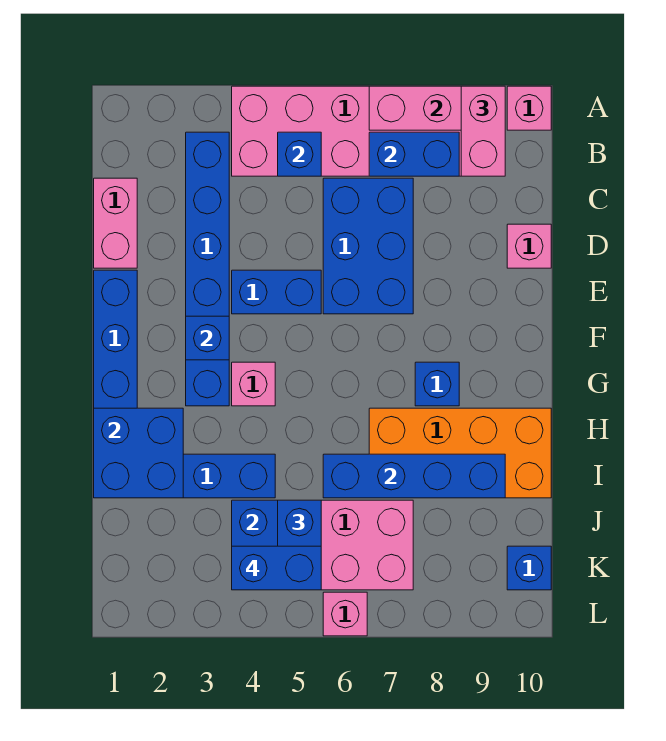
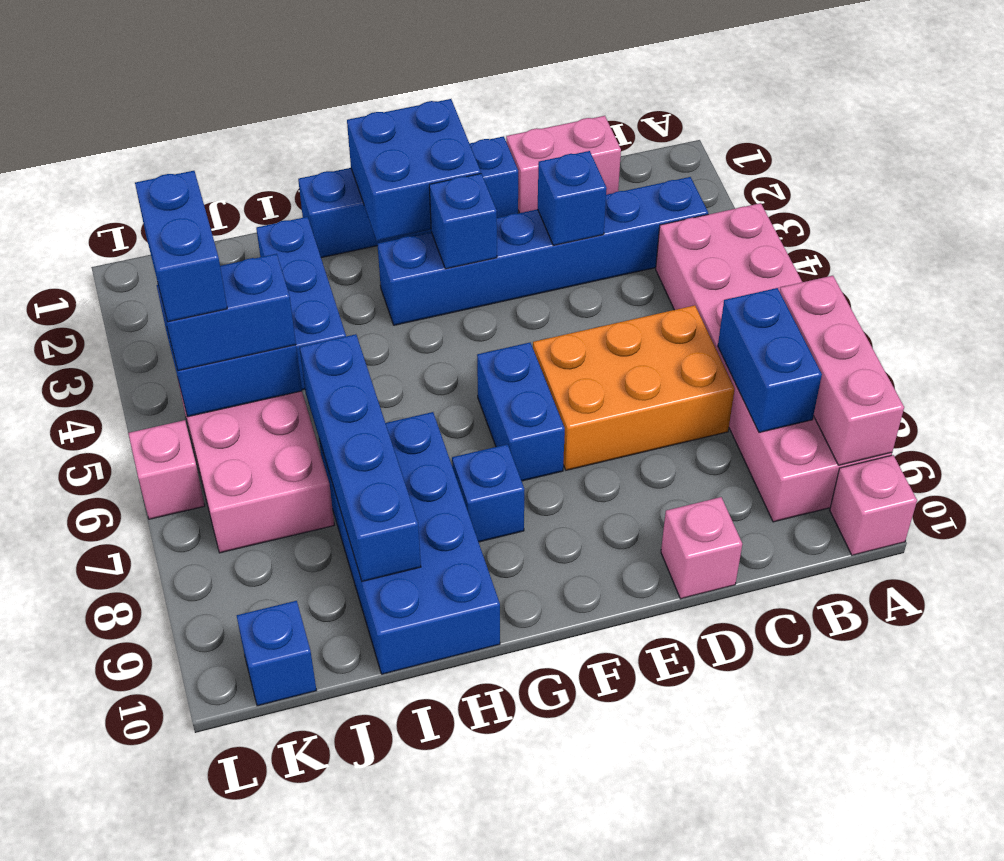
pink brick A9:B9 level 3 -> none
blue brick B5 level 2 -> blue brick D3 level 2
blue brick C6:E7 level 1 -> orange brick C6:E7 level 1
blue brick E4:E5 level 1 -> blue brick F6:F7 level 1
pink brick G4 level 1 -> none
blue brick H1:I2 level 2 -> blue brick F1:G2 level 2
orange brick H7:I10 level 1 -> blue brick H7:I10 level 1

